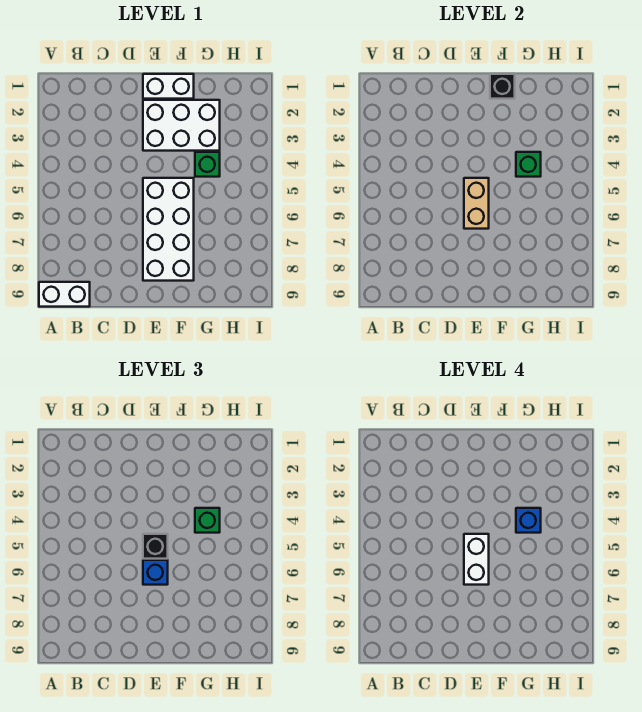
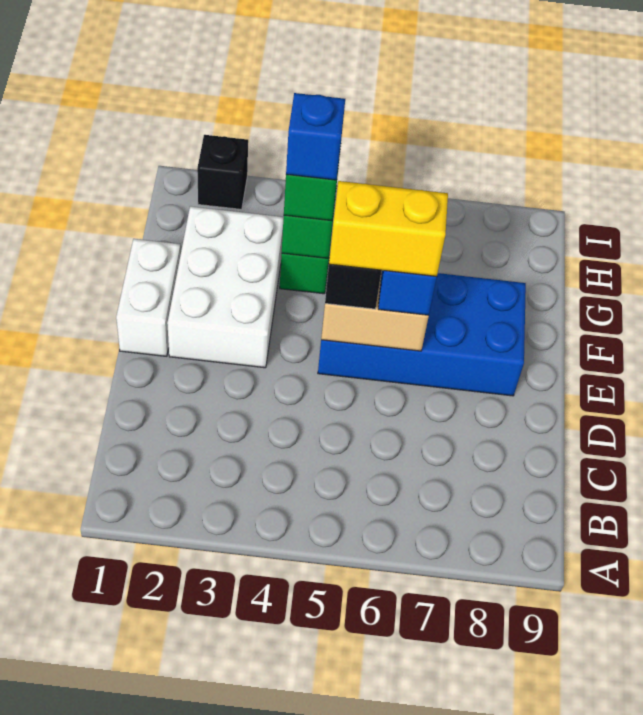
white brick A9:B9 level 1 -> none
white brick E5:F8 level 1 -> blue brick E5:F8 level 1
white brick E5:E6 level 4 -> yellow brick E5:E6 level 4
black brick F1 level 2 -> black brick I2 level 1

